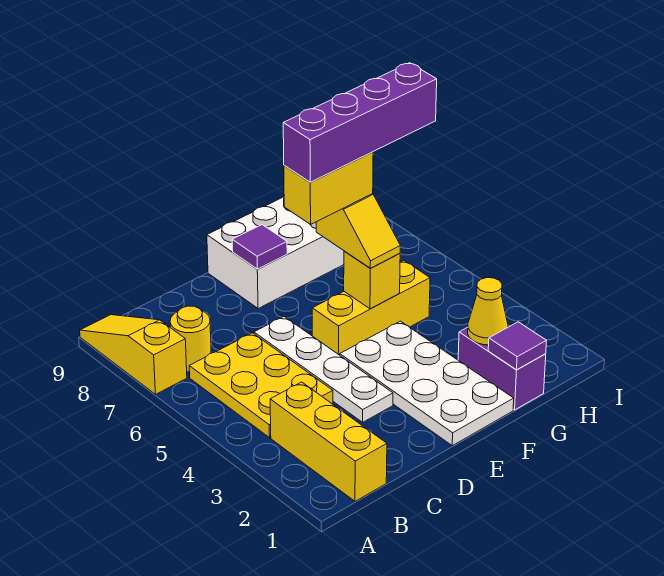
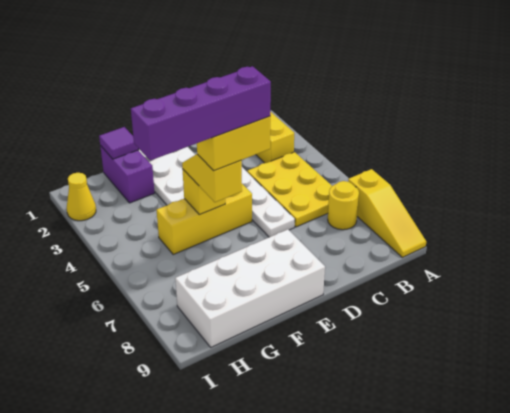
purple tile E8 level 2 -> none
yellow cone G2 level 2 -> yellow cone I2 level 1

